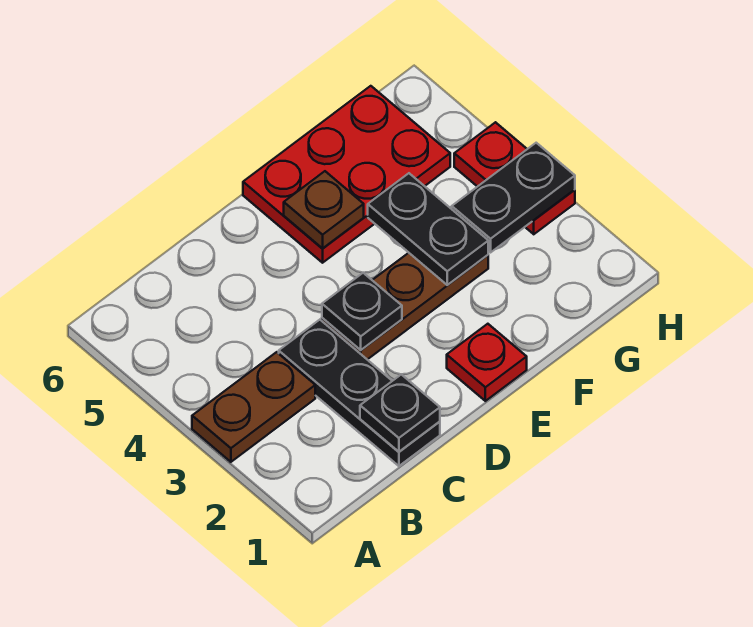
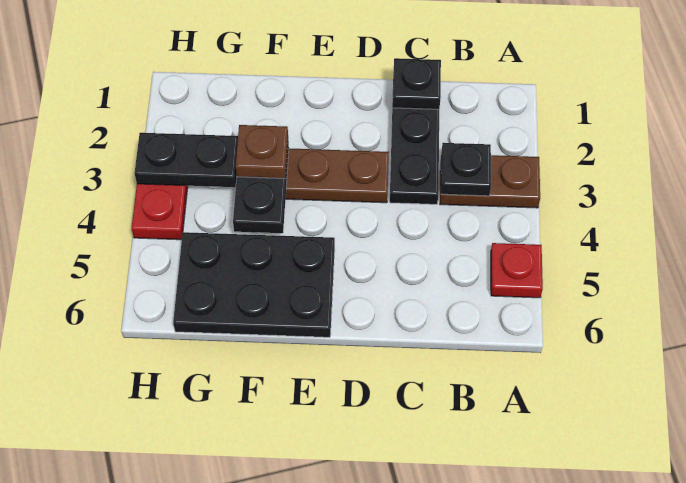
black plate D3 level 2 -> black plate B3 level 2
red plate E1 level 1 -> red plate A5 level 1
red plate E5:G6 level 1 -> black plate E5:G6 level 1
brown plate E5 level 2 -> brown plate F3 level 3

